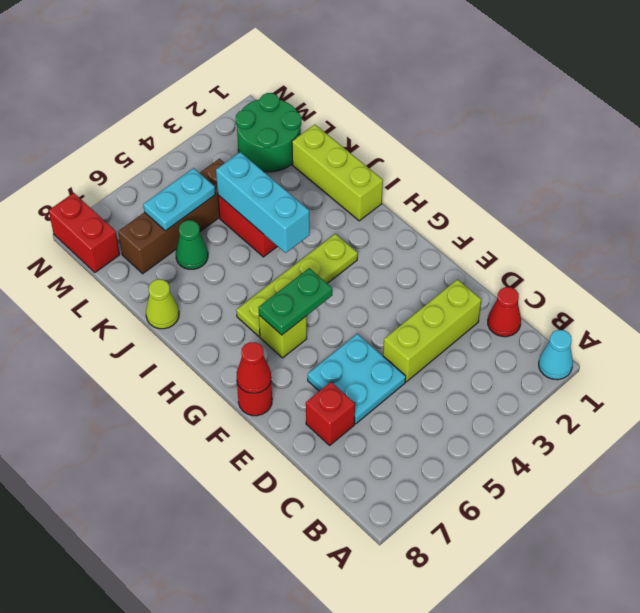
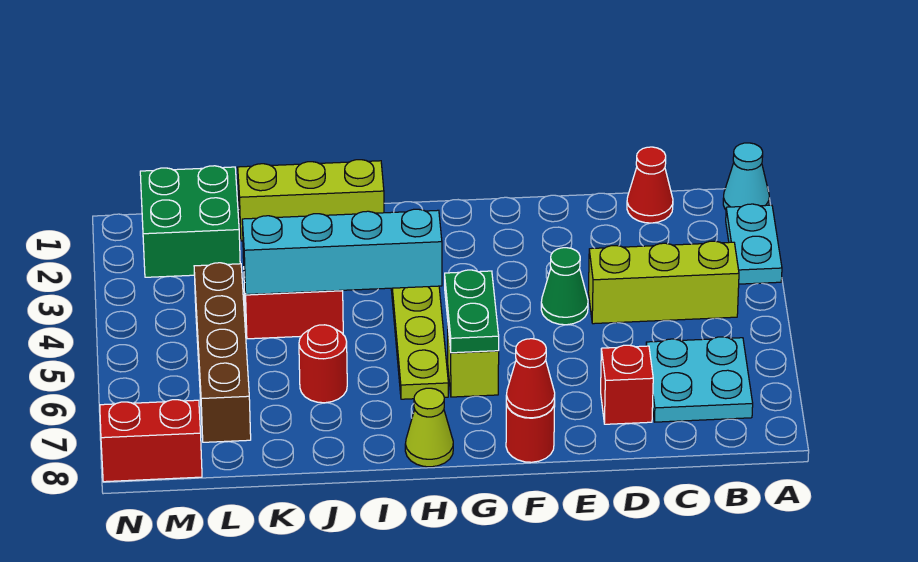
lime brick D2:D4 level 1 -> lime brick B4:D4 level 1
cyan plate D5:E6 level 1 -> cyan plate B6:C7 level 1
cyan brick I4:K4 level 2 -> cyan brick H4:K4 level 2
none -> red round brick J6 level 1
lime cone J8 level 1 -> lime cone H8 level 1
green cone K6 level 1 -> green cone E4 level 1
green round brick L1:M2 level 1 -> green brick L1:M2 level 1
cyan plate L5:L6 level 2 -> cyan plate A2:A3 level 1

